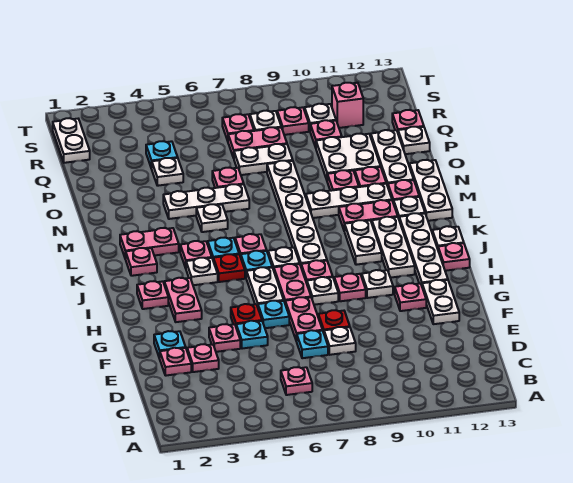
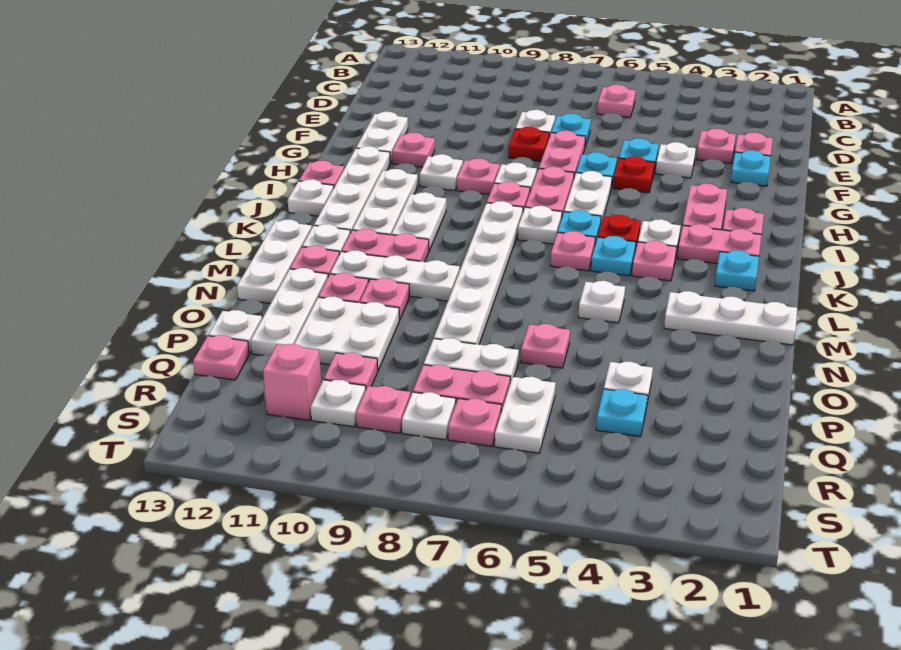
pink plate F4 level 1 -> white plate F4 level 1
pink plate K2 level 1 -> cyan plate K2 level 1
pink plate L2:L3 level 1 -> pink plate J2:J3 level 1
white plate N4:N6 level 1 -> white plate M1:M3 level 1
white plate R1:S1 level 1 -> white plate Q6:R6 level 1

